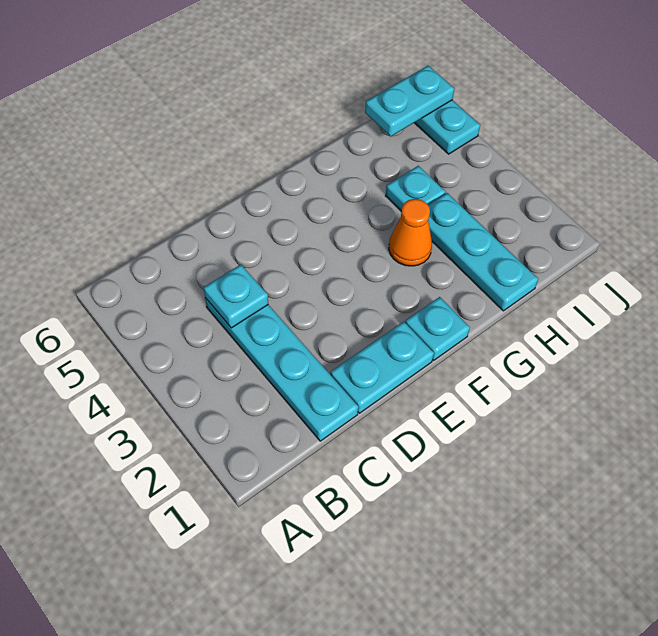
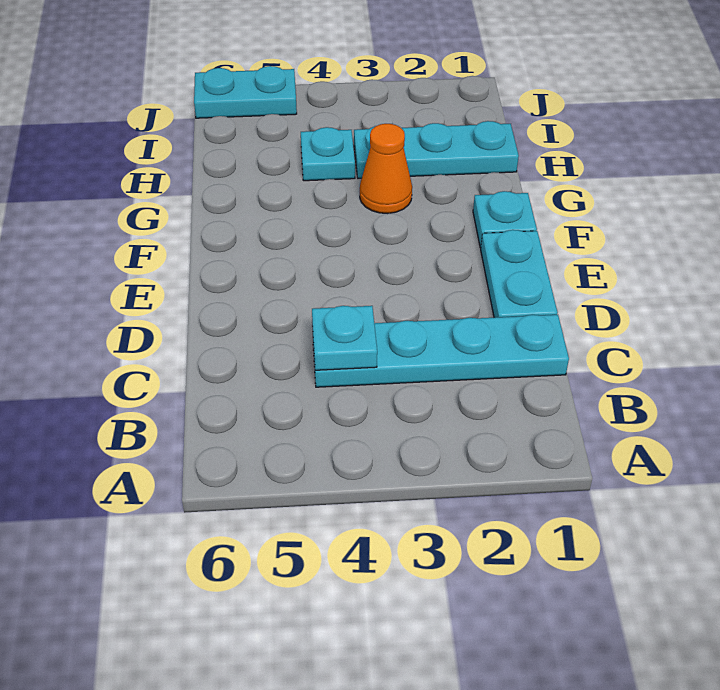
cyan plate I6:J6 level 2 -> none

